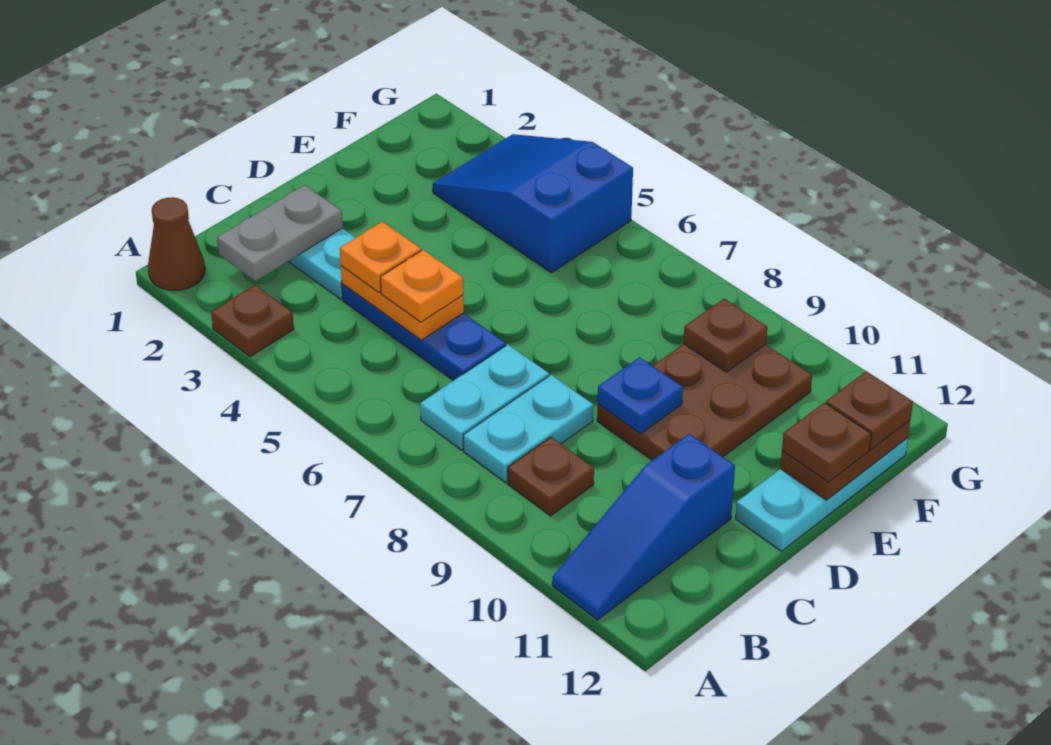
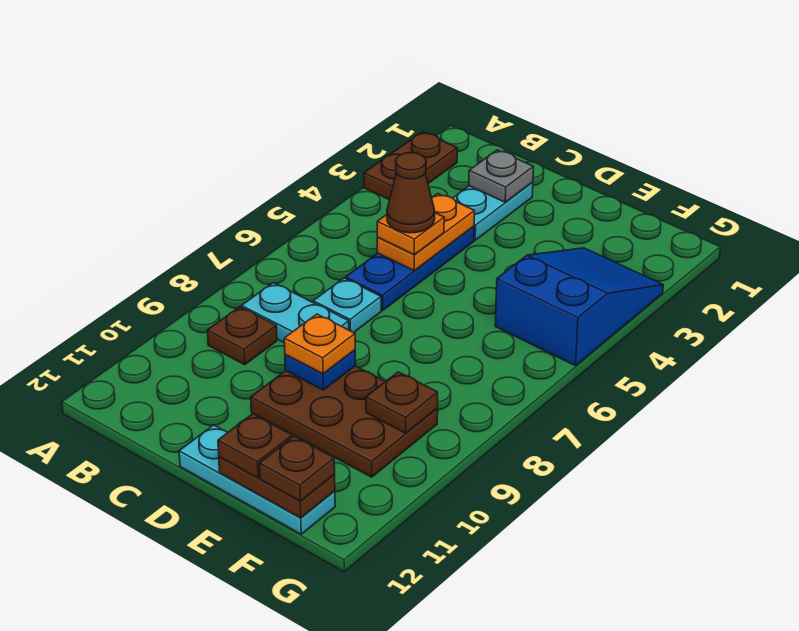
brown cone A1 level 1 -> brown cone C5 level 4
brown plate A3 level 1 -> brown plate A2:A3 level 1
blue slope A11:C11 level 1 top C -> none
grey plate B2:C2 level 2 -> grey plate C2 level 2
cyan plate B7:C7 level 1 -> cyan plate C7 level 1
orange plate C4 level 3 -> orange plate D9 level 3

